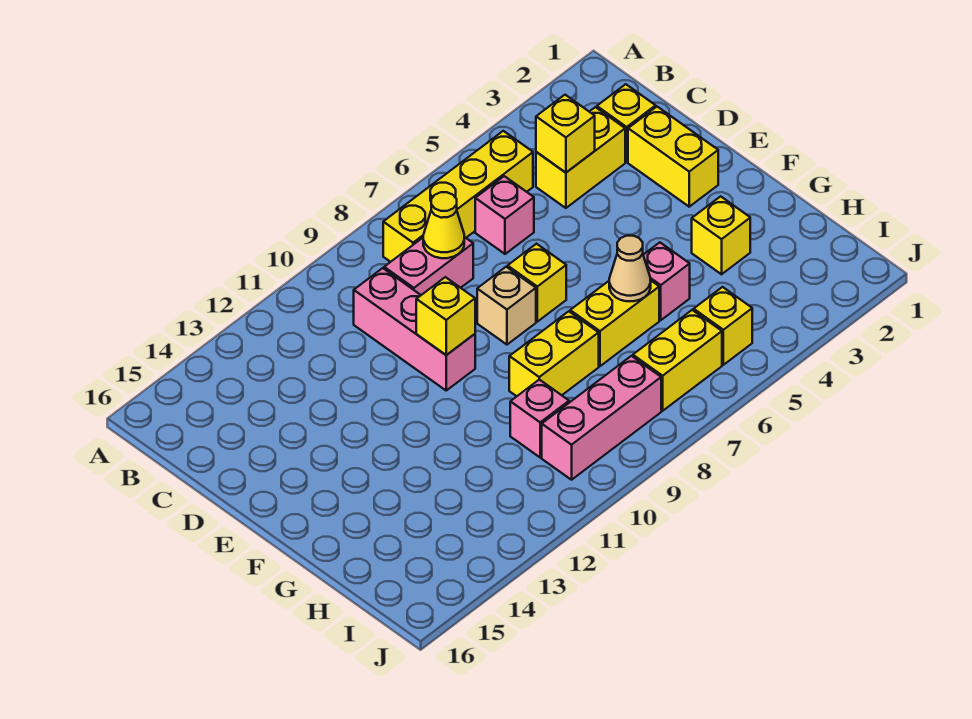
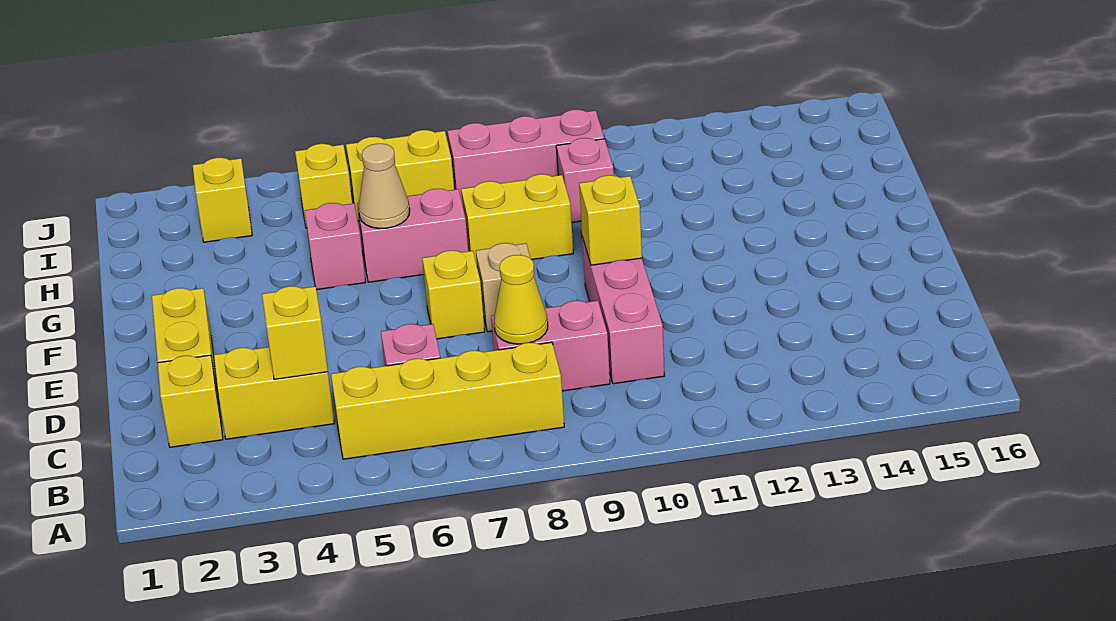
yellow brick G3 level 1 -> yellow brick I3 level 1
yellow brick G6:G7 level 1 -> pink brick G6:G7 level 1

